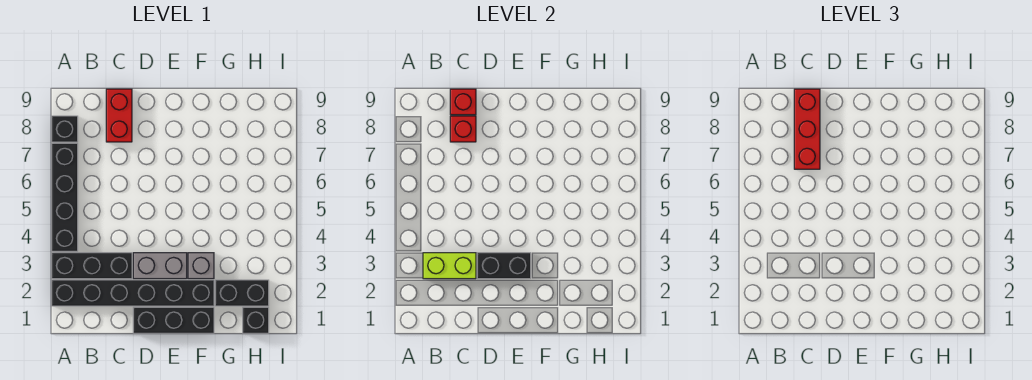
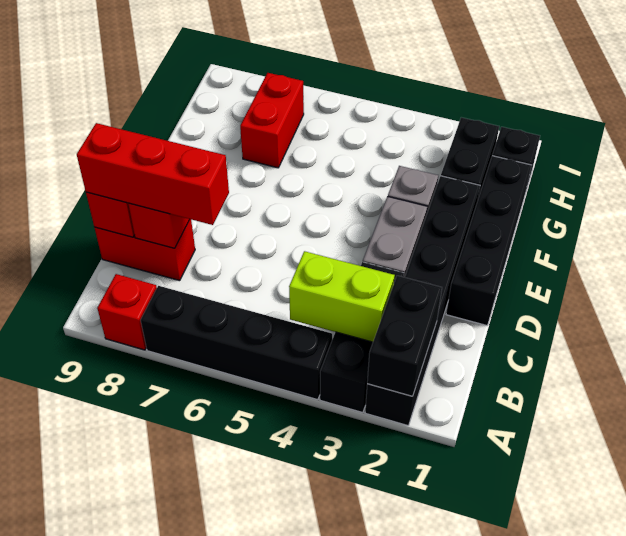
black brick A8 level 1 -> red brick A8 level 1
lime brick B3:C3 level 2 -> lime brick B3:B4 level 2
black brick D1:F1 level 1 -> black brick D1:G1 level 1
black brick D3:E3 level 2 -> black brick A2:B2 level 2
none -> red brick G7:H7 level 1

